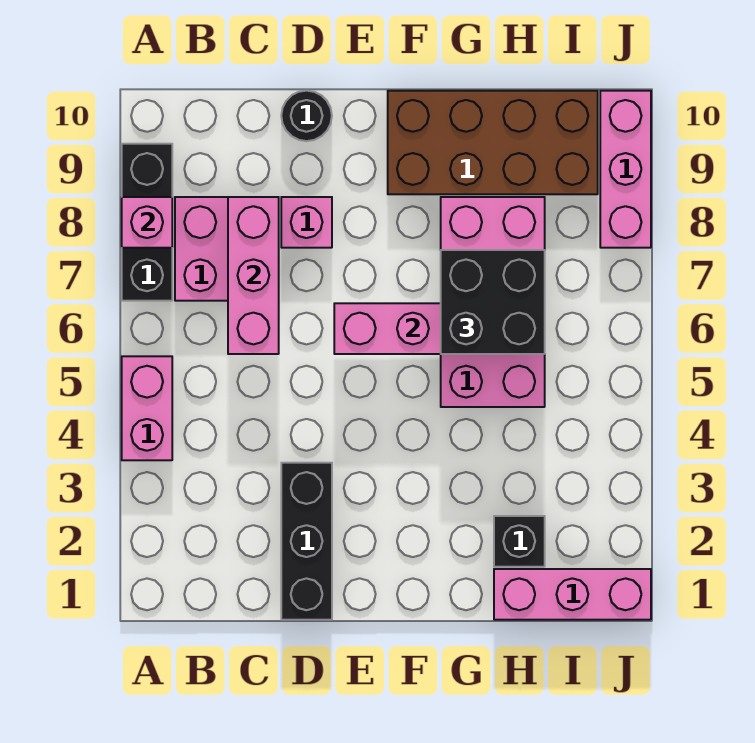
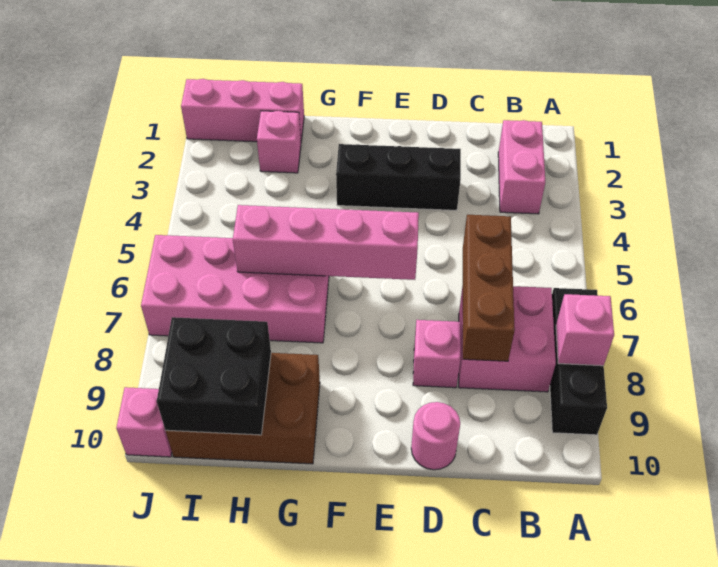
pink brick A4:A5 level 1 -> pink brick B2:B3 level 1
pink brick C6:C8 level 2 -> brown brick C6:C8 level 2
black brick D1:D3 level 1 -> black brick D3:F3 level 1
black round brick D10 level 1 -> pink round brick D10 level 1
brown brick F9:I10 level 1 -> brown brick G9:I10 level 1
pink brick G5:H8 level 1 -> pink brick G6:J7 level 1
black brick G6:H7 level 3 -> black brick H9:I10 level 2
black brick H2 level 1 -> pink brick H2 level 1
pink brick J8:J10 level 1 -> pink brick J10 level 1

